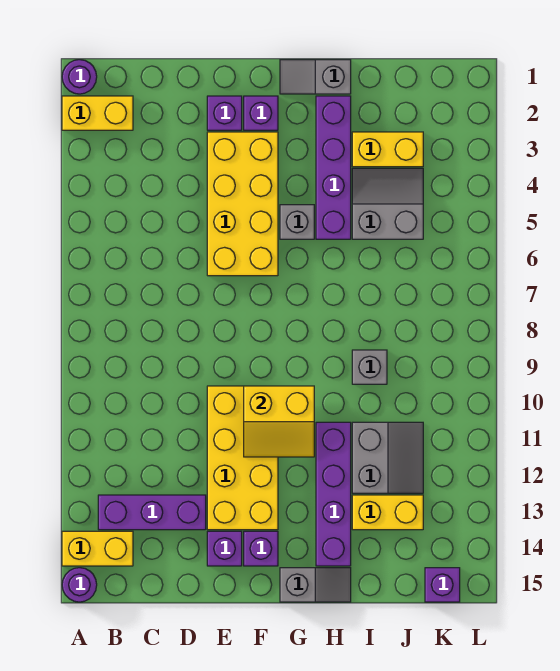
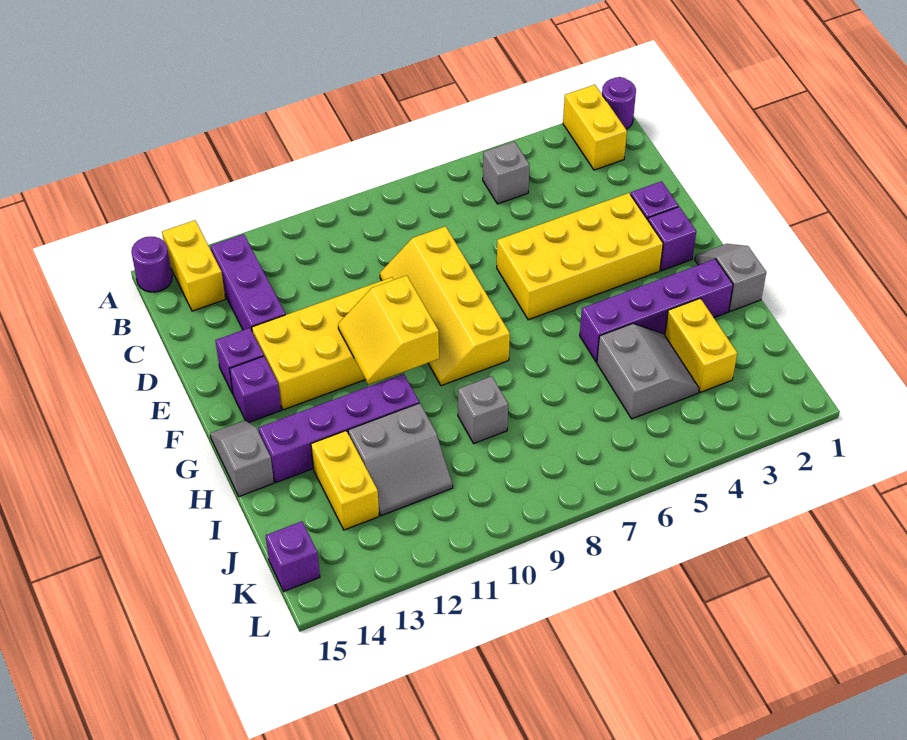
none -> yellow slope D8:G9 level 1 top 8
grey brick G5 level 1 -> grey brick B5 level 1
grey slope G15:H15 level 1 top G -> grey slope G15:H15 level 1 top H

